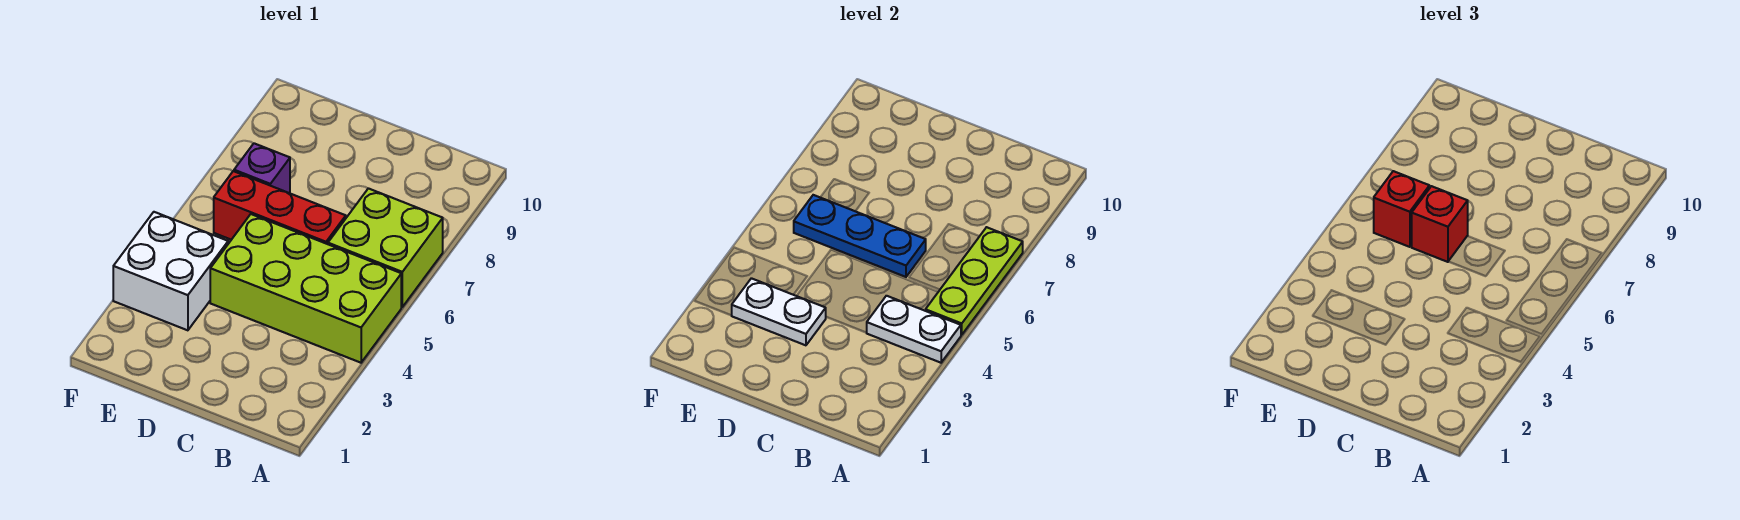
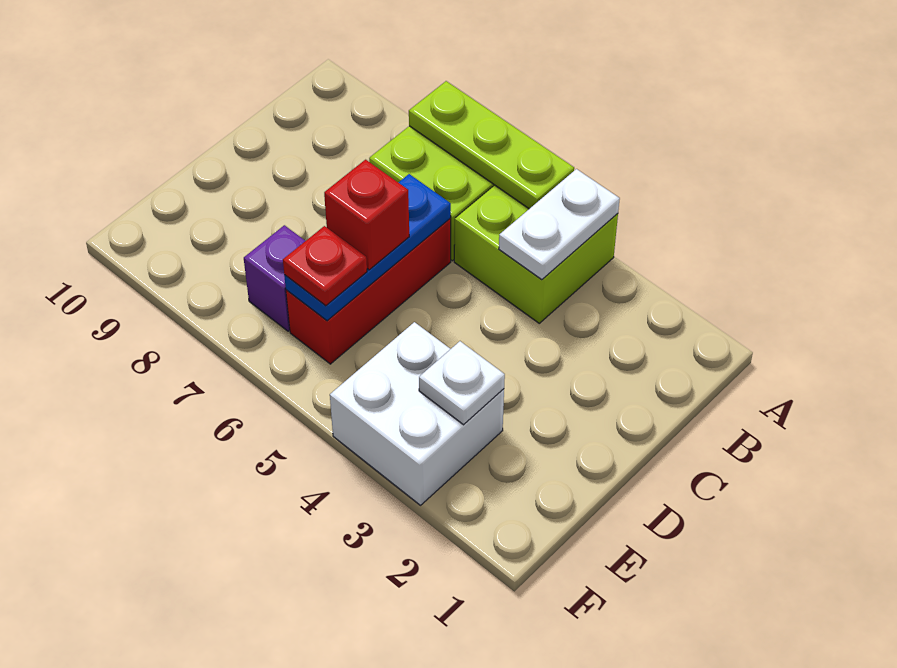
lime brick A4:D5 level 1 -> lime brick A4:B5 level 1
white plate D3:E3 level 2 -> white plate E3 level 2
red brick E6 level 3 -> red plate E6 level 3

